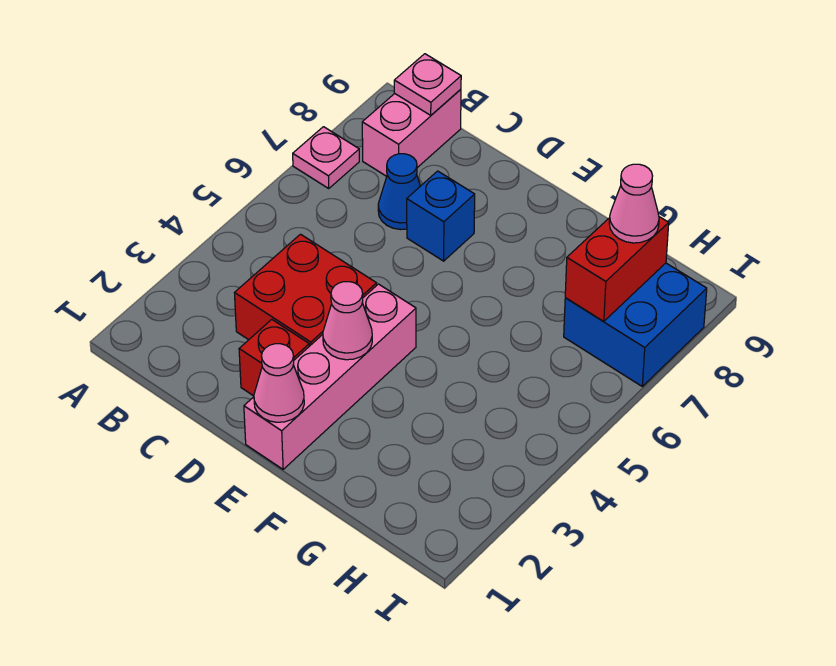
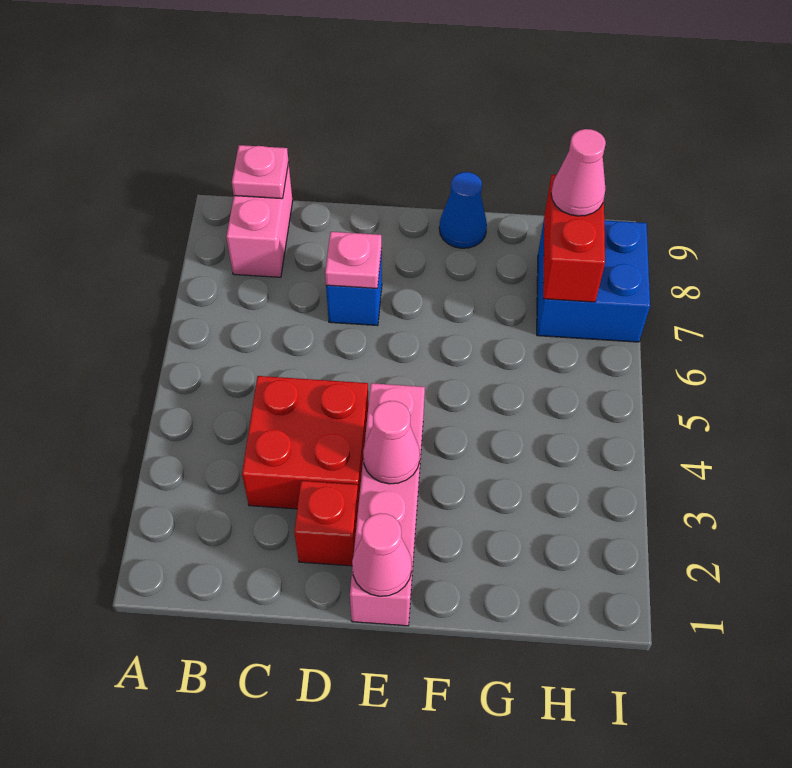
pink plate A7 level 1 -> pink plate D7 level 2
blue cone C7 level 1 -> blue cone F9 level 1

